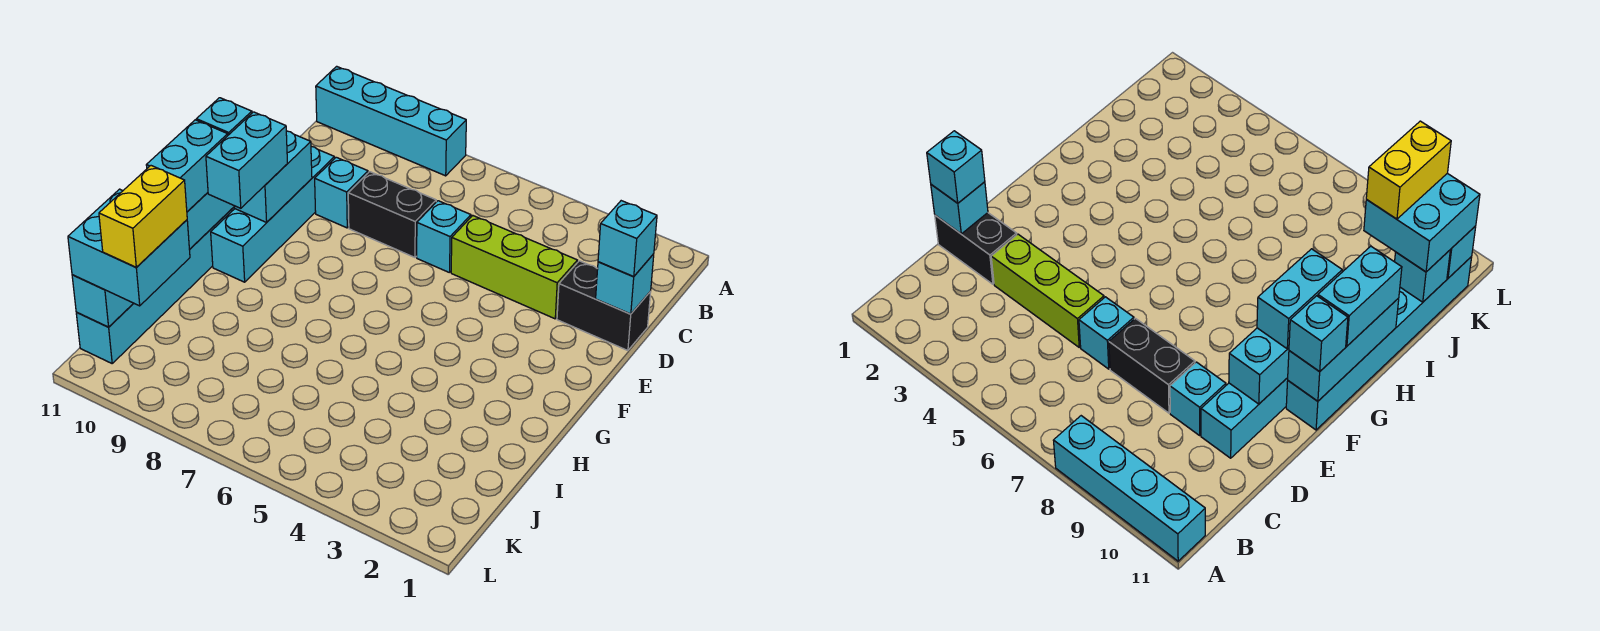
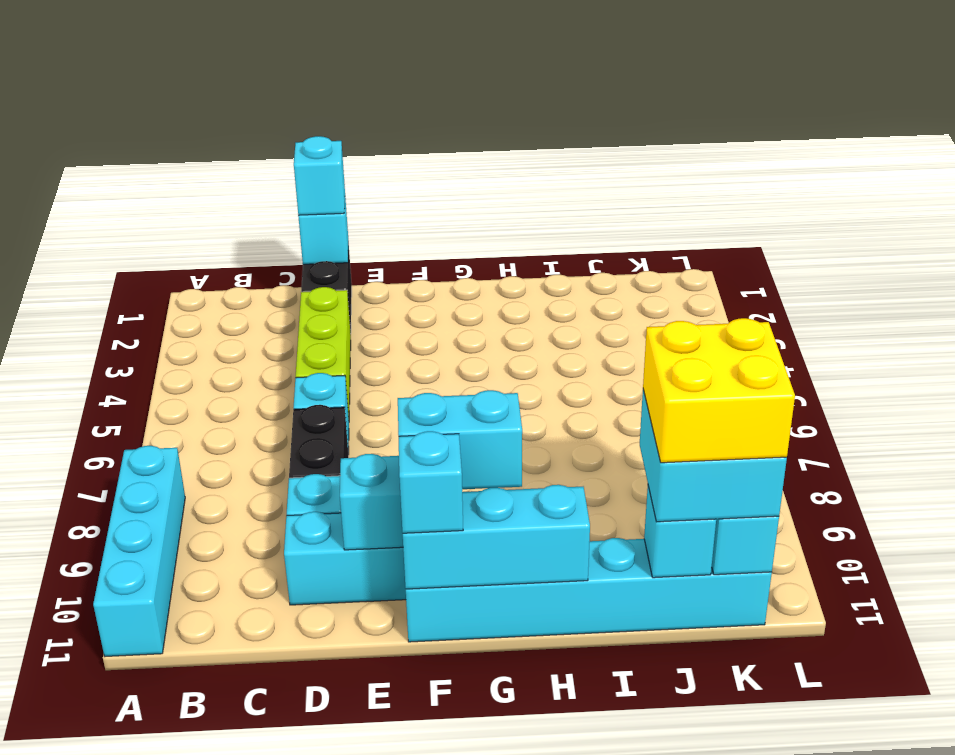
cyan brick G11:H11 level 3 -> none
yellow brick J10:K10 level 4 -> yellow brick J10:K11 level 4

